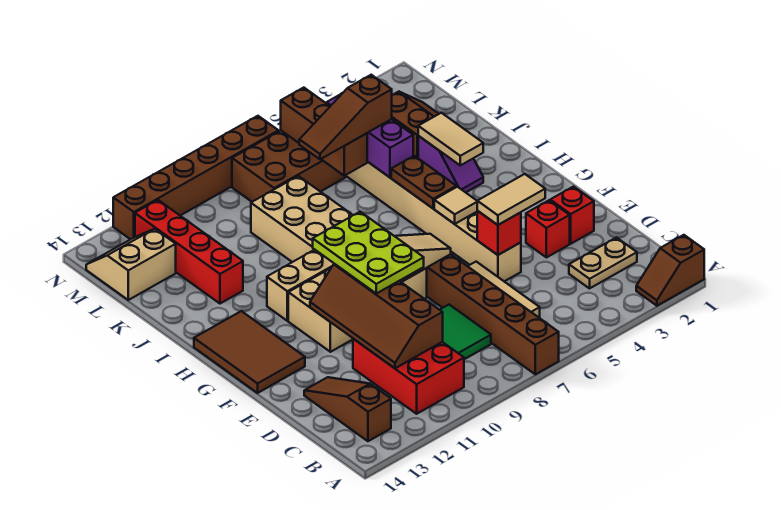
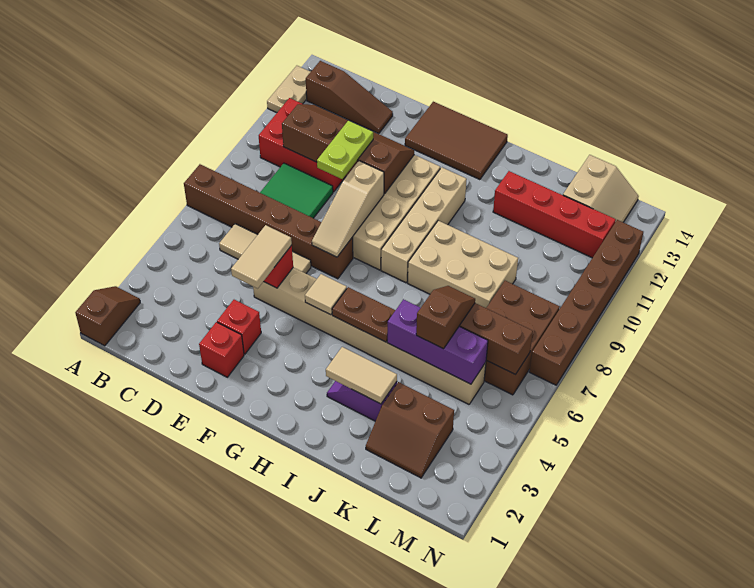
tan plate C2:C3 level 1 -> tan plate A12:A13 level 1
lime plate E9:G10 level 3 -> lime plate E9:E10 level 3
brown slope K5:K7 level 3 top 5 -> brown slope K5:K6 level 3 top 5

